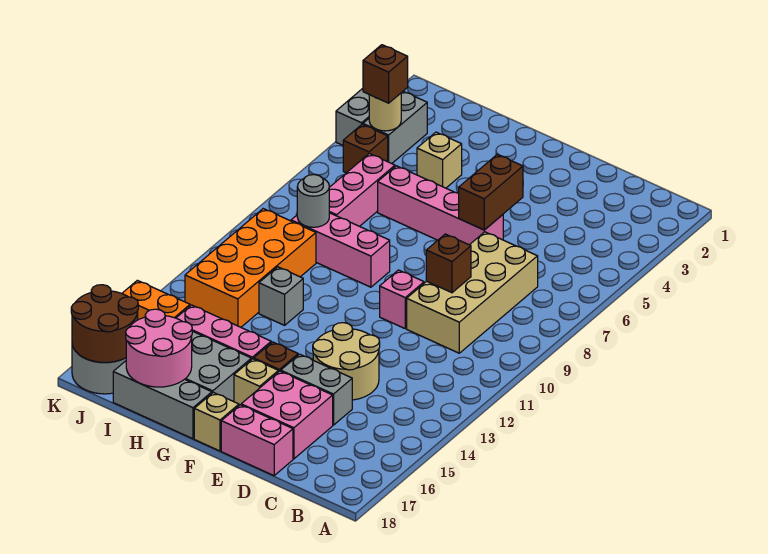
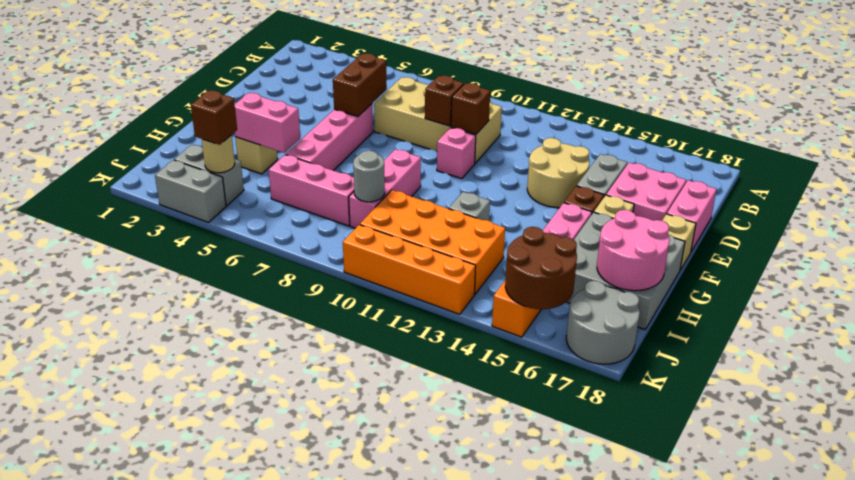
brown brick E5:E6 level 2 -> brown brick D6:E6 level 2
none -> pink brick H4:H5 level 2
brown brick J5 level 1 -> brown brick D10 level 2
brown round brick J17:K18 level 2 -> brown round brick J15:K16 level 2
none -> orange brick K10:K13 level 1

